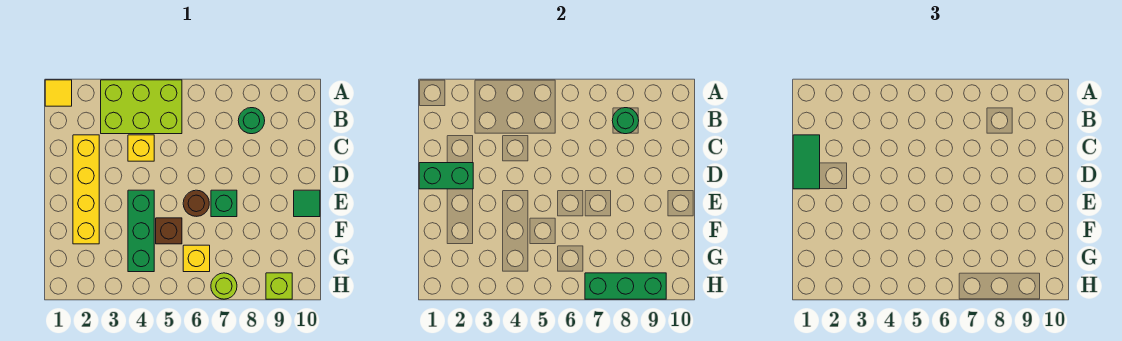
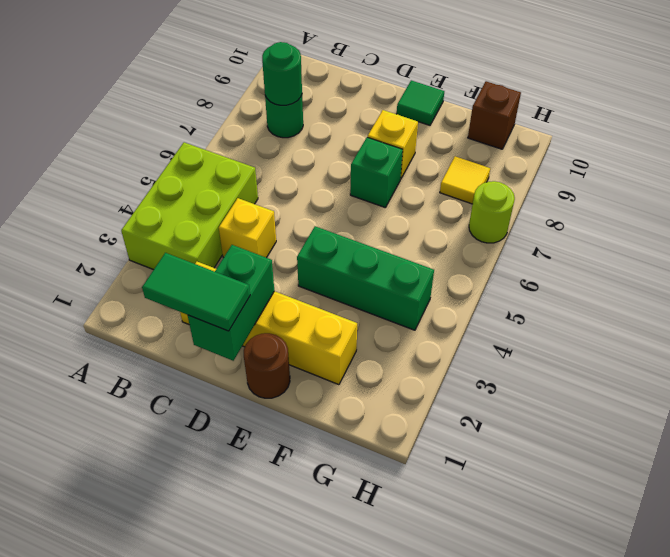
yellow tile A1 level 1 -> yellow tile G8 level 1
brown round brick E6 level 1 -> brown round brick E1 level 1
brown brick F5 level 1 -> brown brick G10 level 1
yellow brick G6 level 1 -> yellow brick E8 level 1
green brick H7:H9 level 2 -> none
lime brick H9 level 1 -> none

